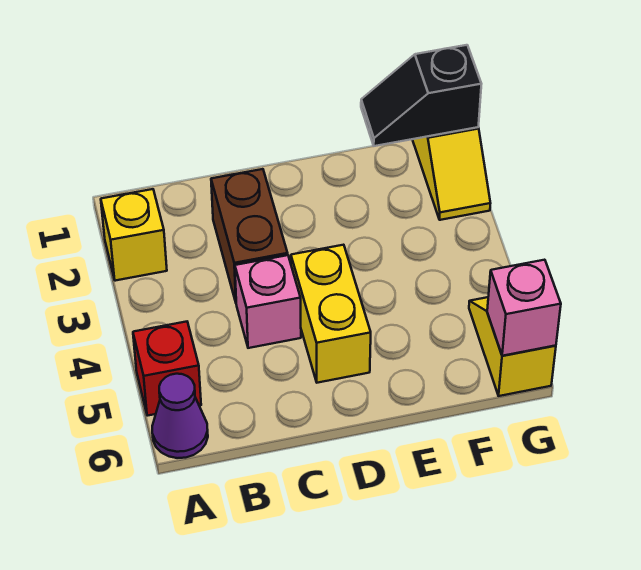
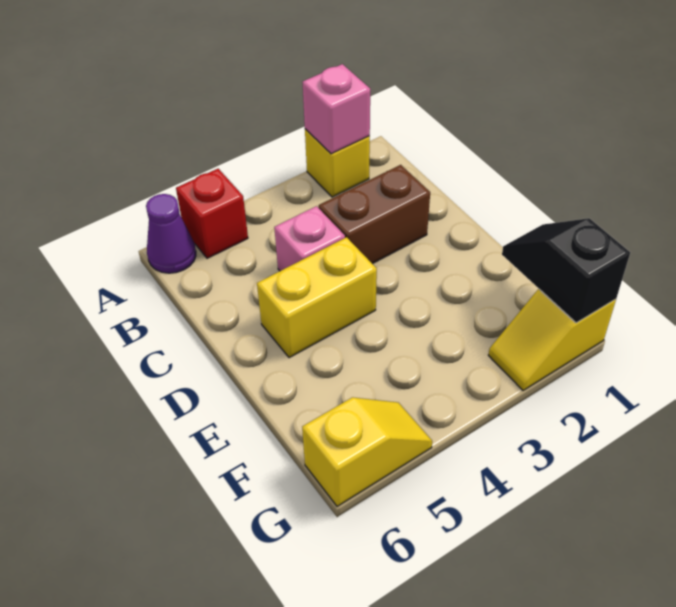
pink brick G6 level 2 -> pink brick A2 level 2

